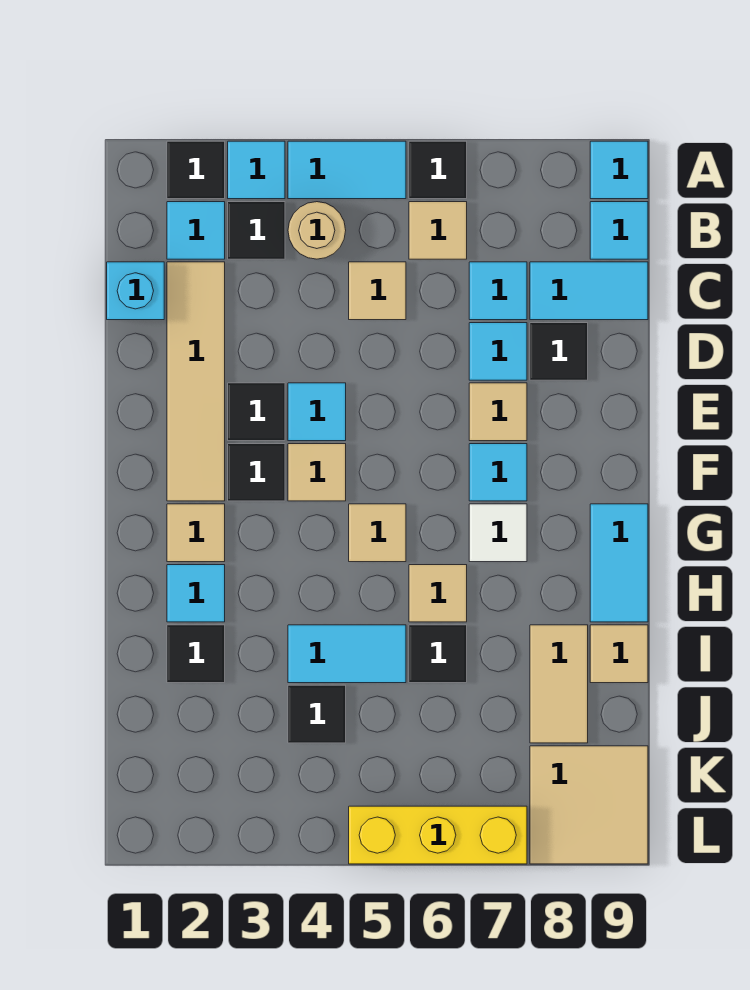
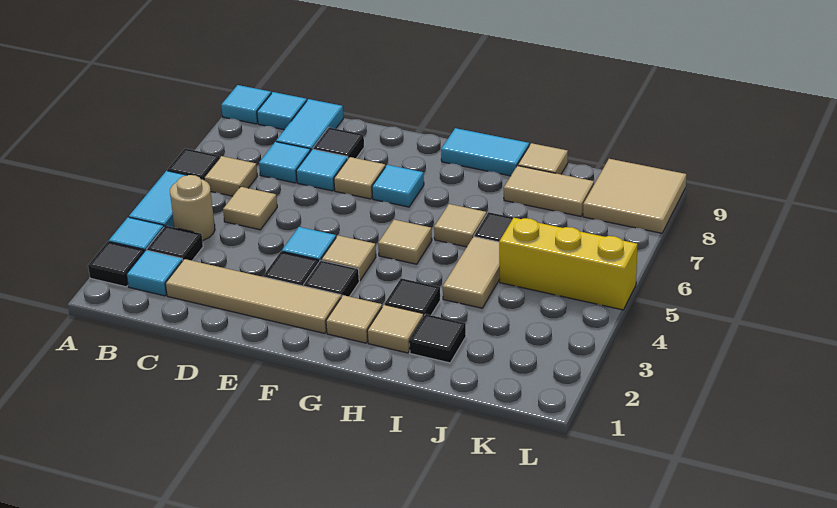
cyan brick C1 level 1 -> none
white tile G7 level 1 -> none
cyan tile H2 level 1 -> tan tile H2 level 1
cyan tile I4:I5 level 1 -> tan tile I4:I5 level 1
black tile J4 level 1 -> black tile H3 level 1
yellow brick L5:L7 level 1 -> yellow brick J5:L5 level 1

